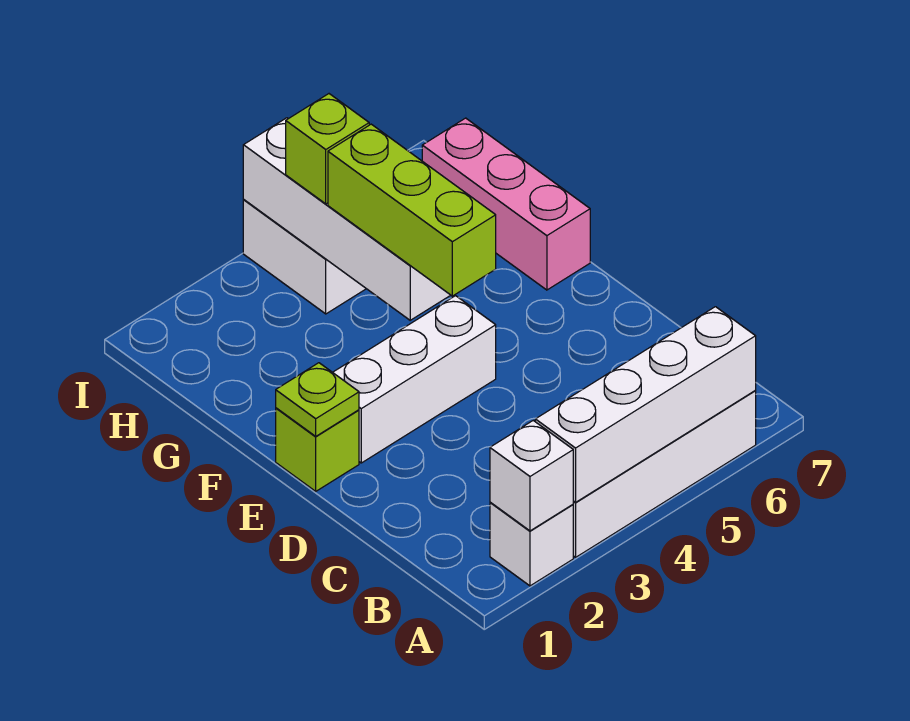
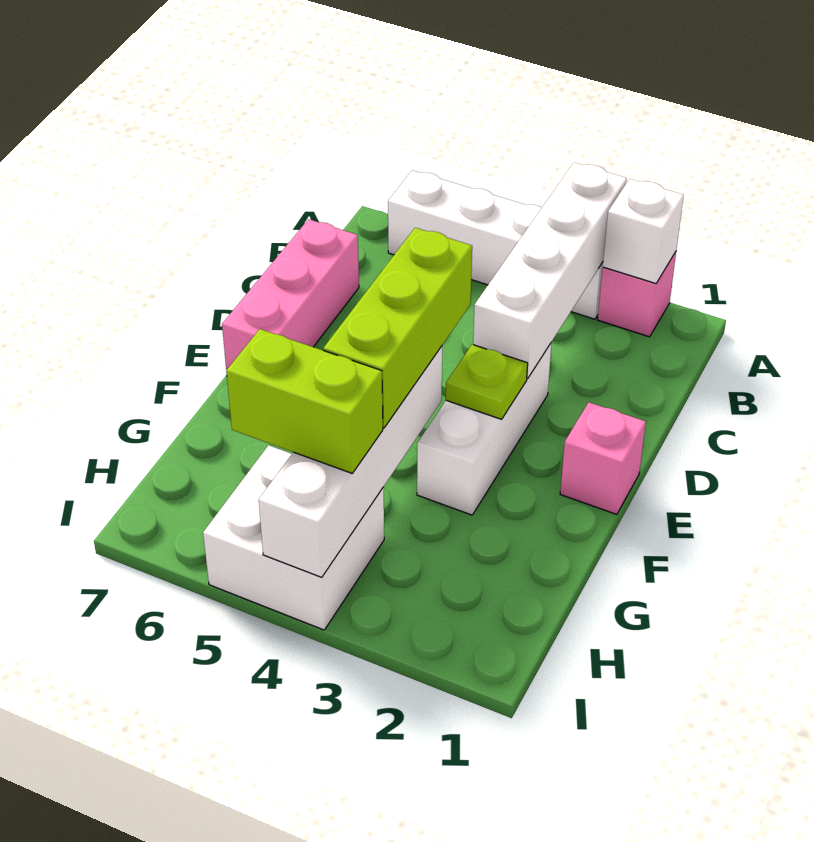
white brick A2 level 1 -> pink brick A2 level 1
white brick A3:A6 level 2 -> white brick A3:D3 level 2
lime brick E1 level 1 -> pink brick E1 level 1
lime plate E1 level 2 -> lime plate E3 level 2
white brick E2:E4 level 1 -> white brick D3:F3 level 1
pink brick F7:H7 level 1 -> pink brick C7:E7 level 1
lime brick H4 level 3 -> lime brick H4:H5 level 3

